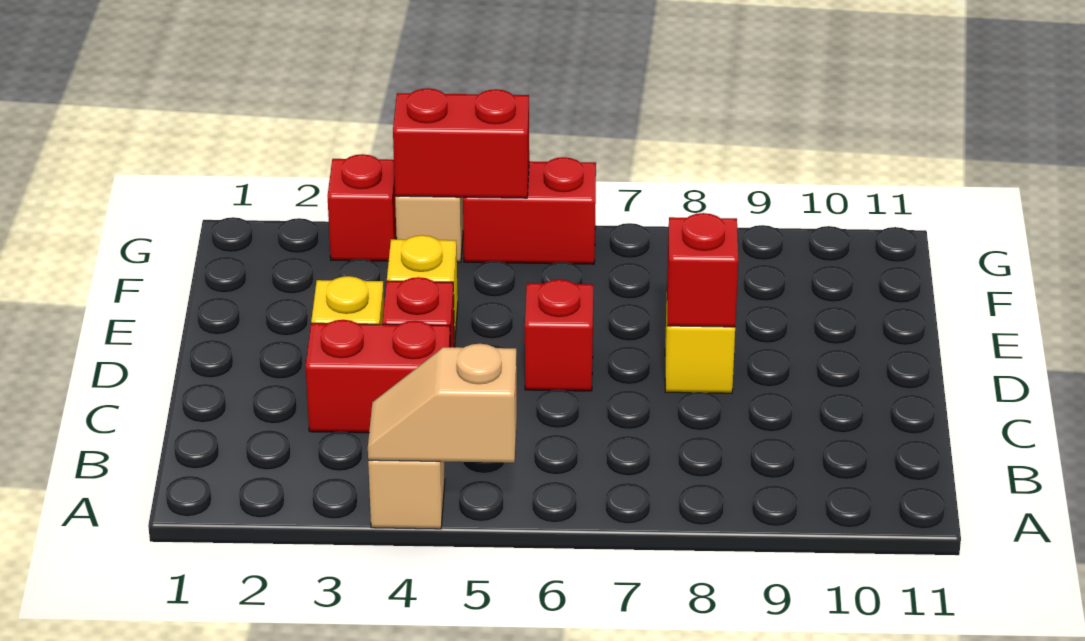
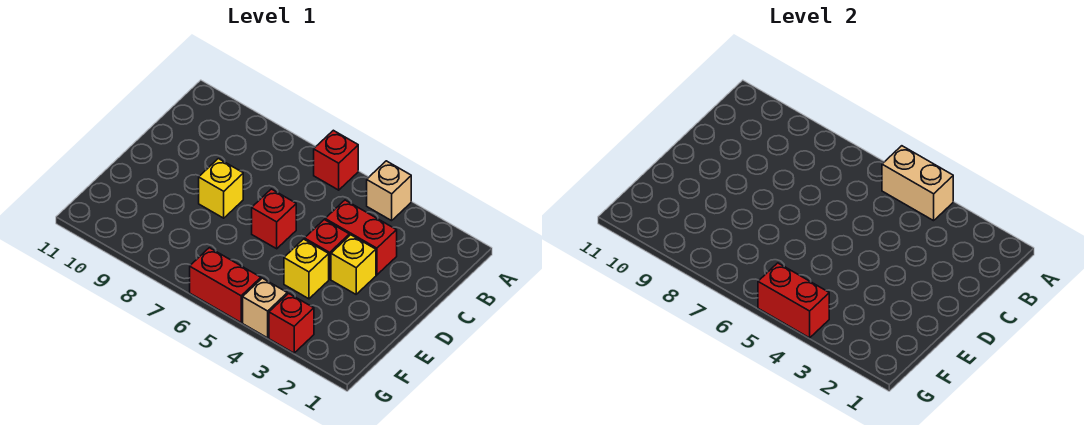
tan slope A4:A5 level 2 top 5 -> tan brick A4:A5 level 2
red brick D8 level 2 -> red brick A6 level 1

